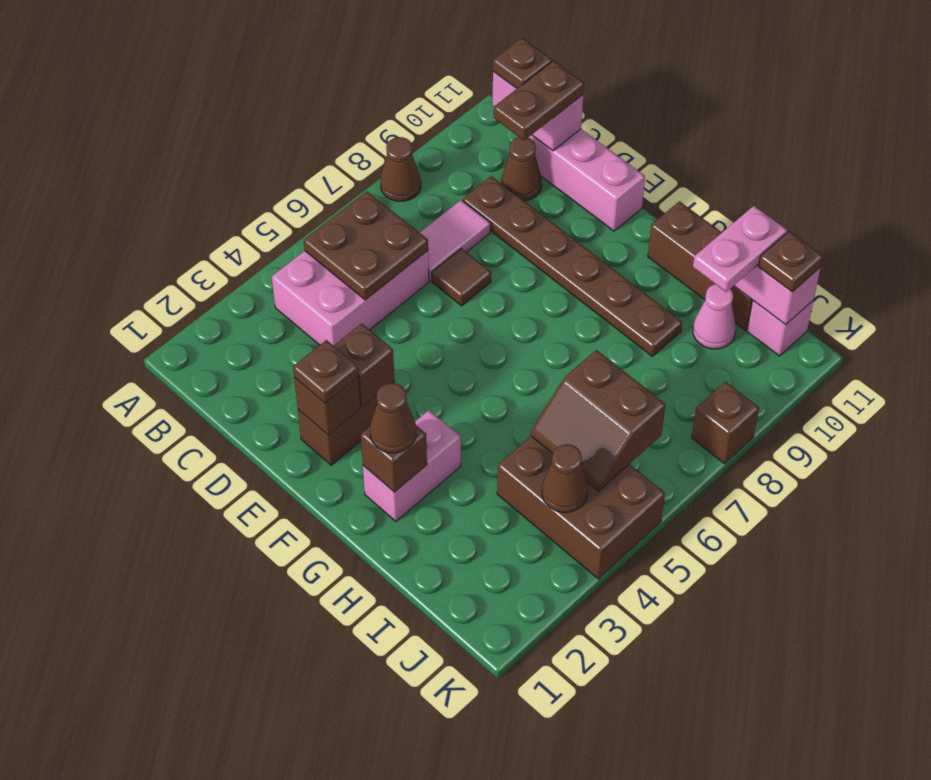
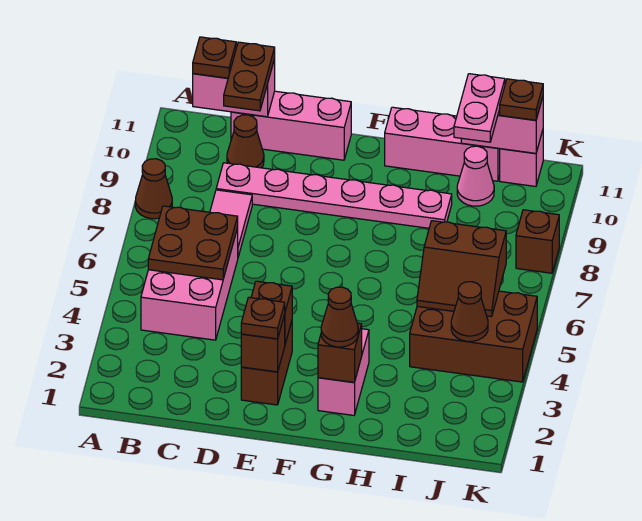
brown plate C9:H9 level 1 -> pink plate C9:H9 level 1
brown tile D7 level 1 -> none
brown brick G11:I11 level 1 -> pink brick G11:I11 level 1

